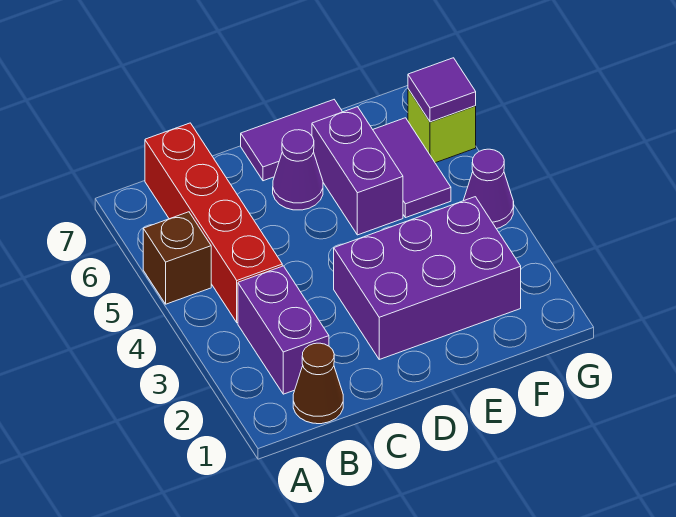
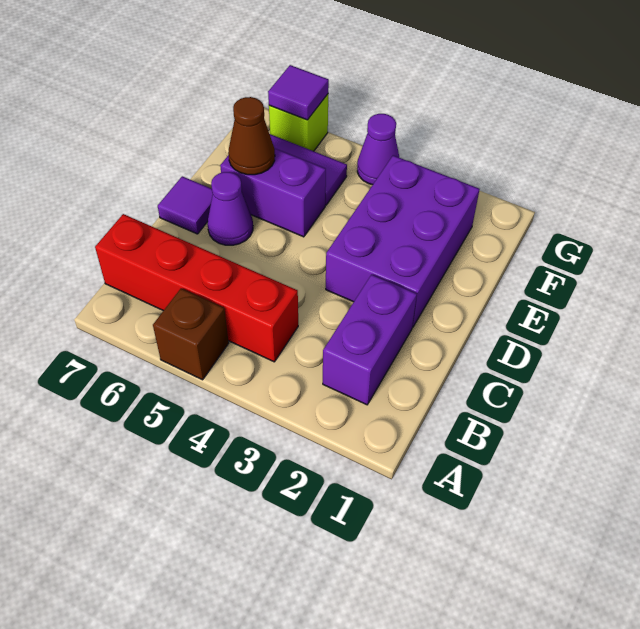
brown cone B1 level 1 -> brown cone E6 level 2
purple brick B2:B3 level 1 -> purple brick B2:C2 level 1
purple tile D7:E7 level 1 -> purple tile D7 level 1

